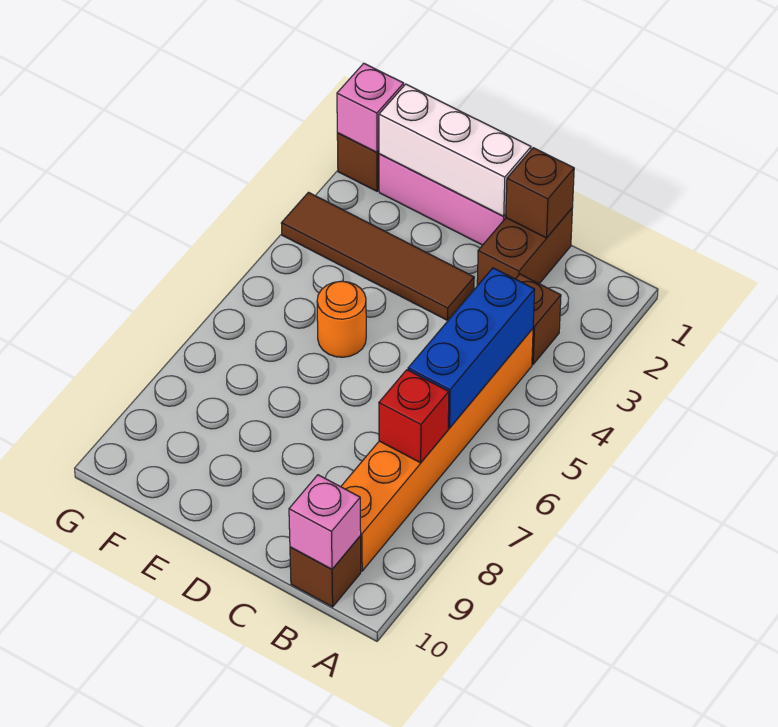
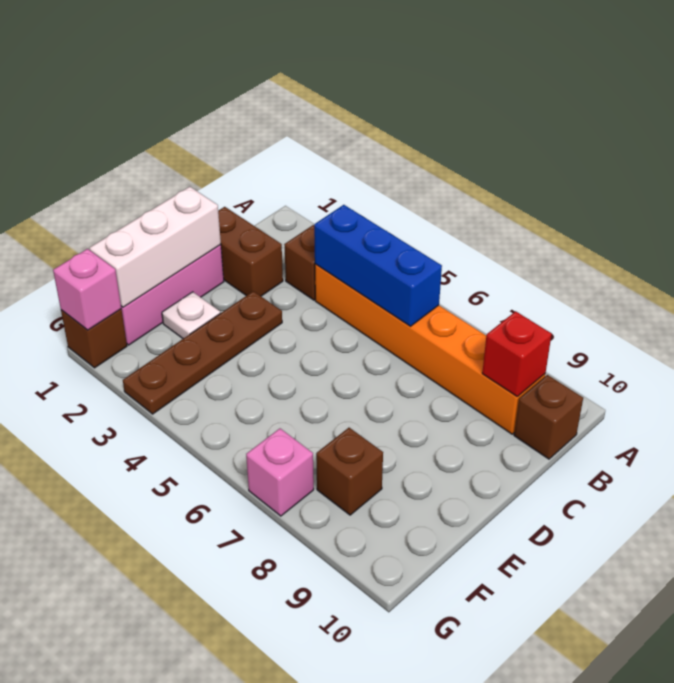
red brick B7 level 2 -> red brick B9 level 2
pink brick B10 level 2 -> pink brick G7 level 1
brown brick C1 level 2 -> brown brick F8 level 1
brown tile D3:G3 level 1 -> brown plate D3:G3 level 1
none -> white plate E2 level 1
orange round brick E5 level 1 -> none

